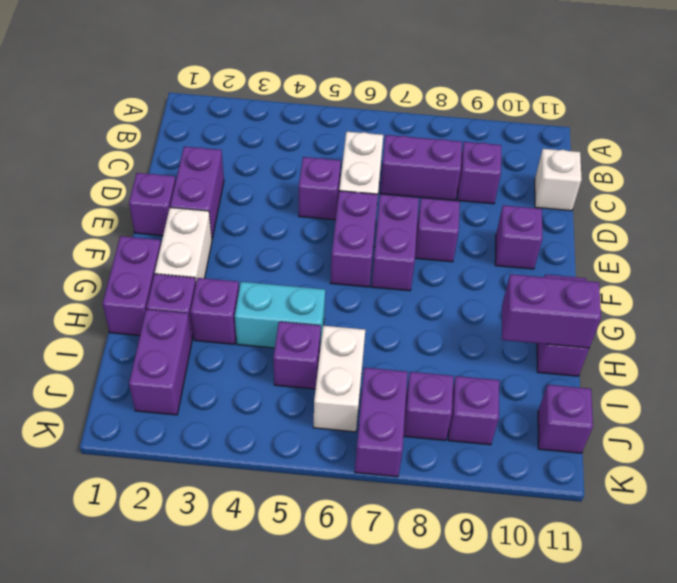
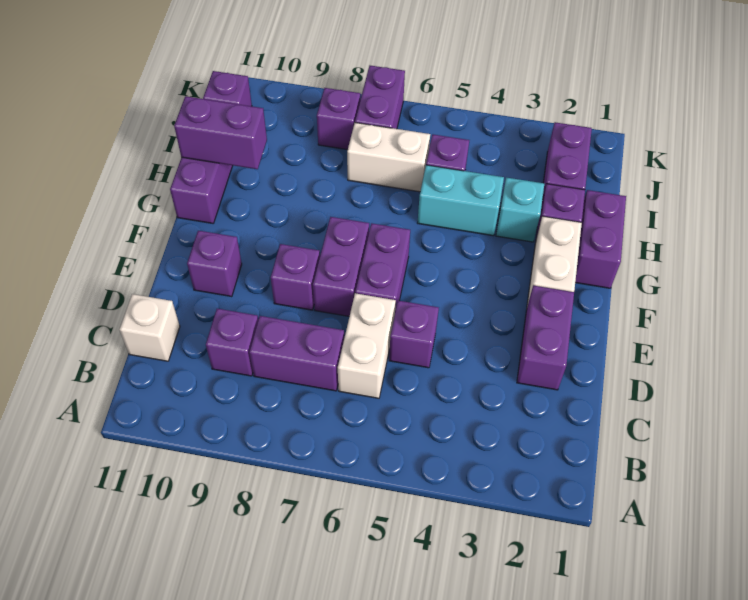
purple brick E1 level 1 -> none
purple brick H3 level 1 -> cyan brick H3 level 1
white brick I6:J6 level 1 -> white brick I6:I7 level 1
purple brick J9 level 1 -> none

